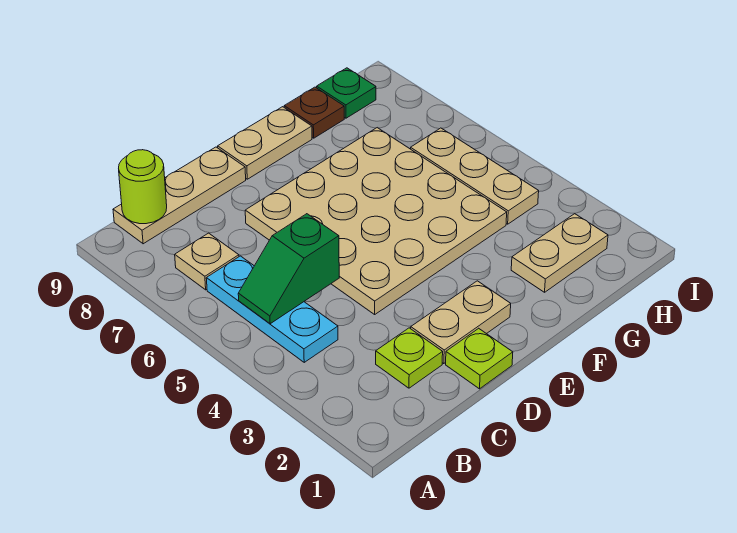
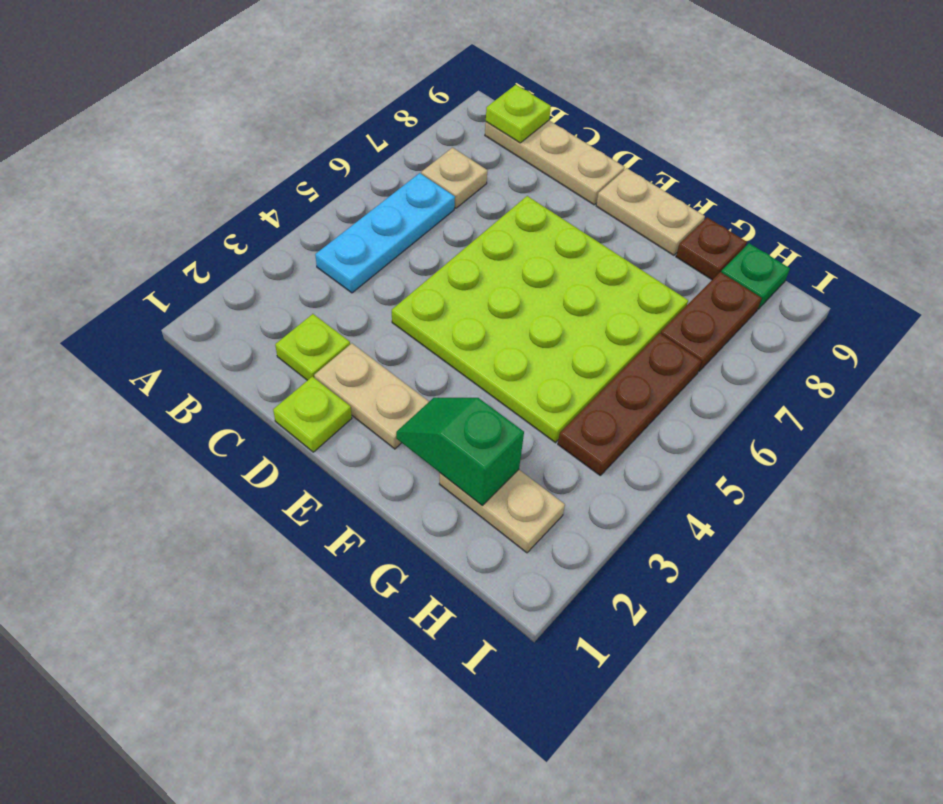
green slope B5:C5 level 2 top C -> green slope F2:G2 level 2 top G
lime round brick B9 level 2 -> lime plate B9 level 2
tan plate D4:G7 level 1 -> lime plate D4:G7 level 1
tan plate H4:H6 level 1 -> brown plate H4:H6 level 1
none -> brown plate H7:H8 level 1

